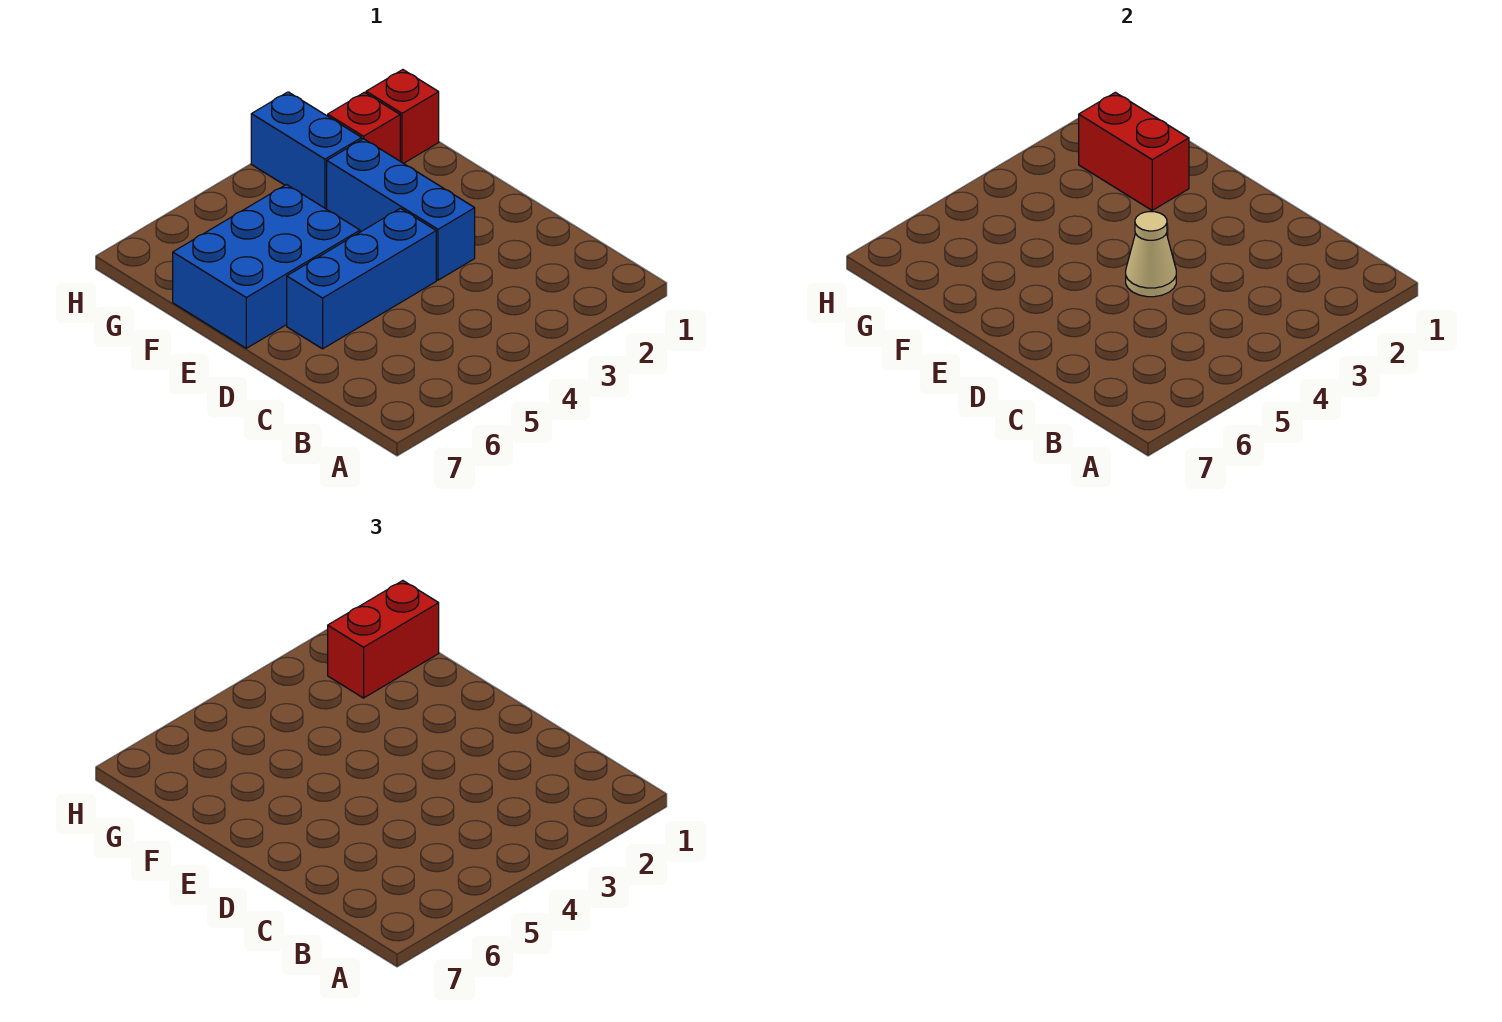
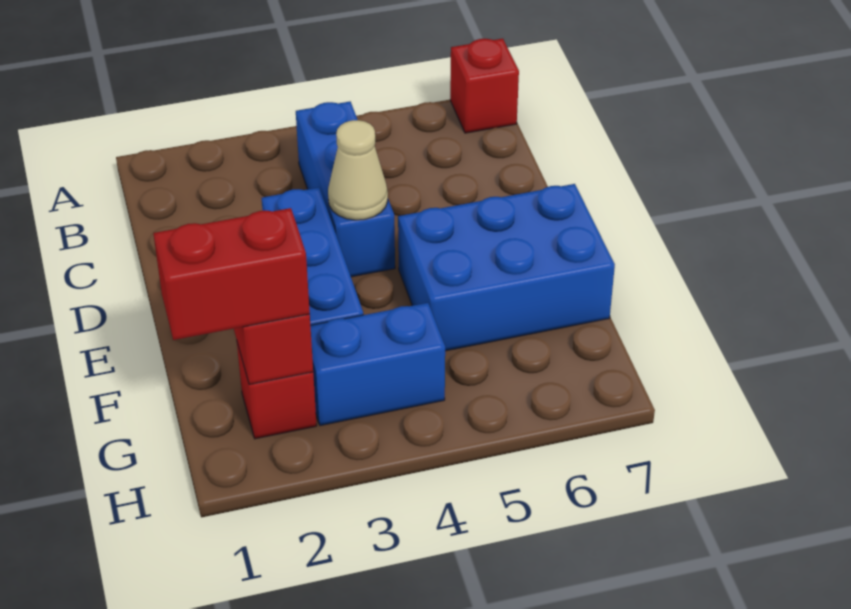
blue brick D4:D6 level 1 -> blue brick B4:D4 level 1
red brick G1 level 1 -> red brick A7 level 1
blue brick G3:H3 level 1 -> blue brick G3:G4 level 1

